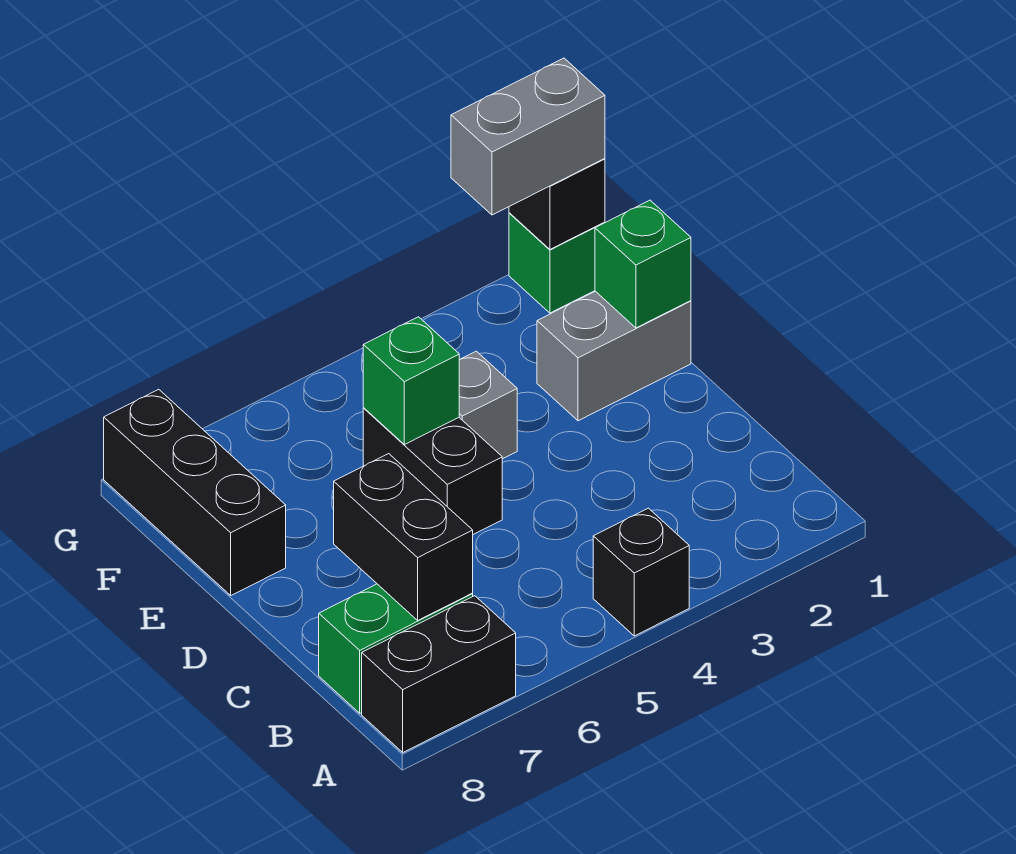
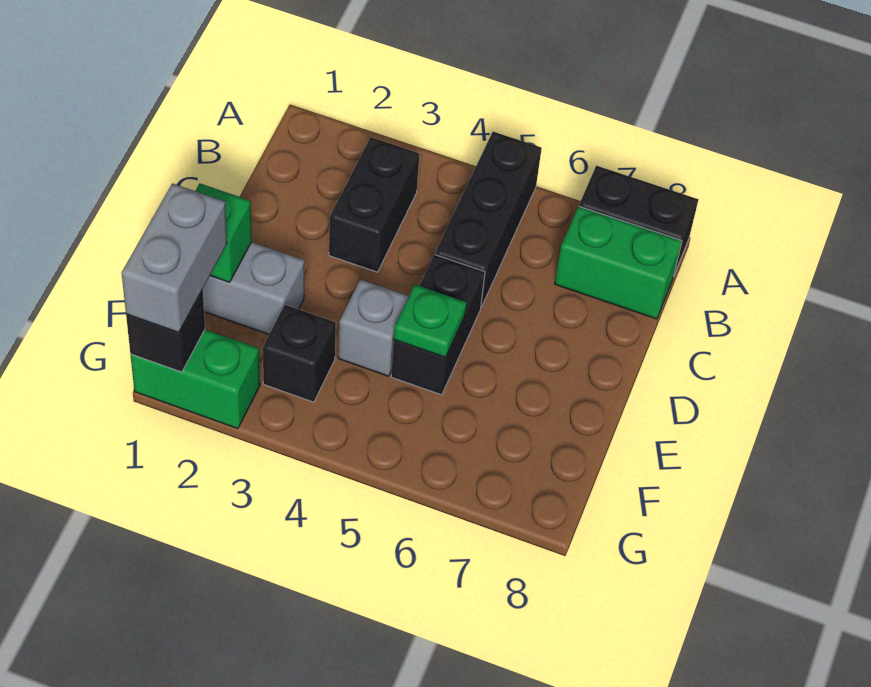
black brick A4 level 1 -> black brick F3 level 1
black brick B7:C7 level 2 -> black brick B3:C3 level 1
green brick E5 level 2 -> green plate E5 level 2
black brick E8:G8 level 1 -> black brick A5:C5 level 1
green brick G1 level 1 -> green brick G1:G2 level 1
grey brick G1:G2 level 3 -> grey brick F1:G1 level 3

